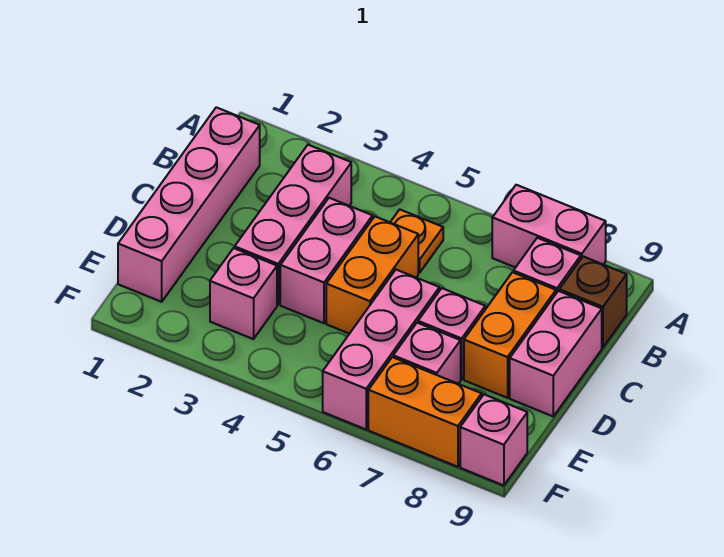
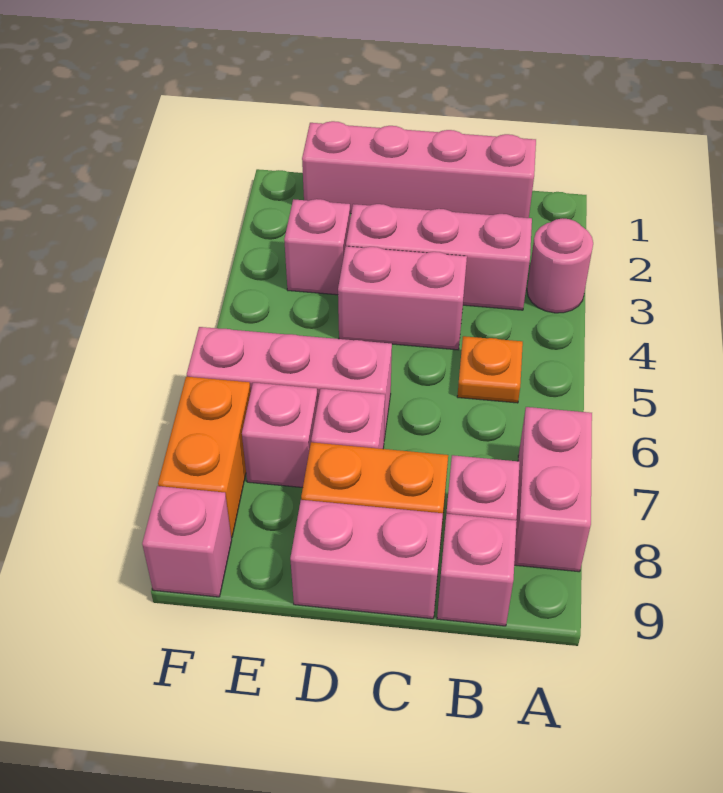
none -> pink round brick A3 level 1
brown brick B9 level 1 -> pink brick B9 level 1
orange brick C5:D5 level 1 -> none

